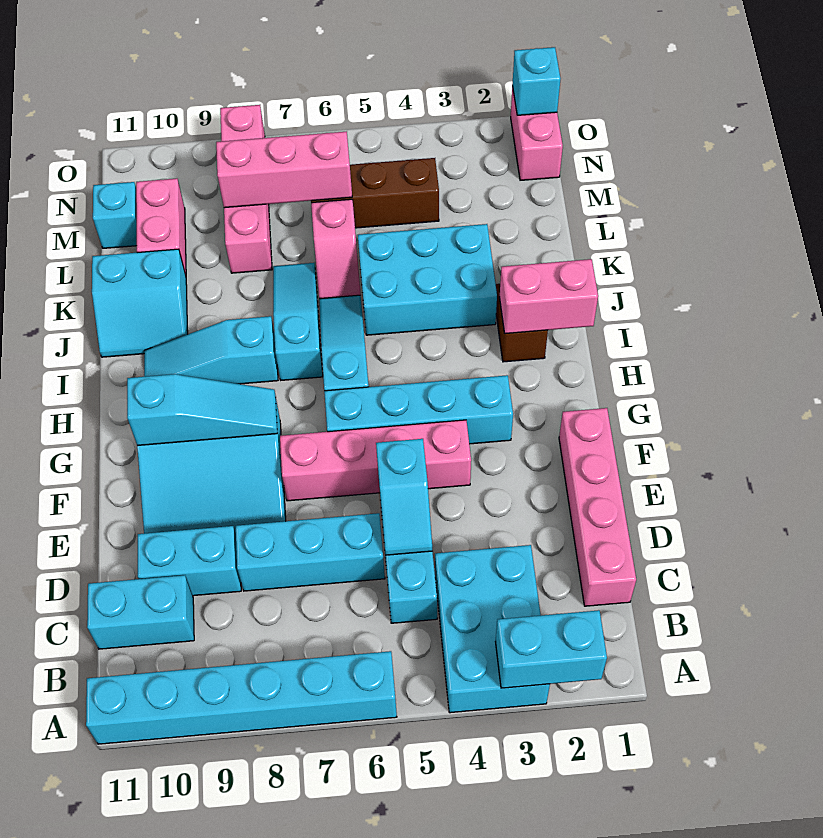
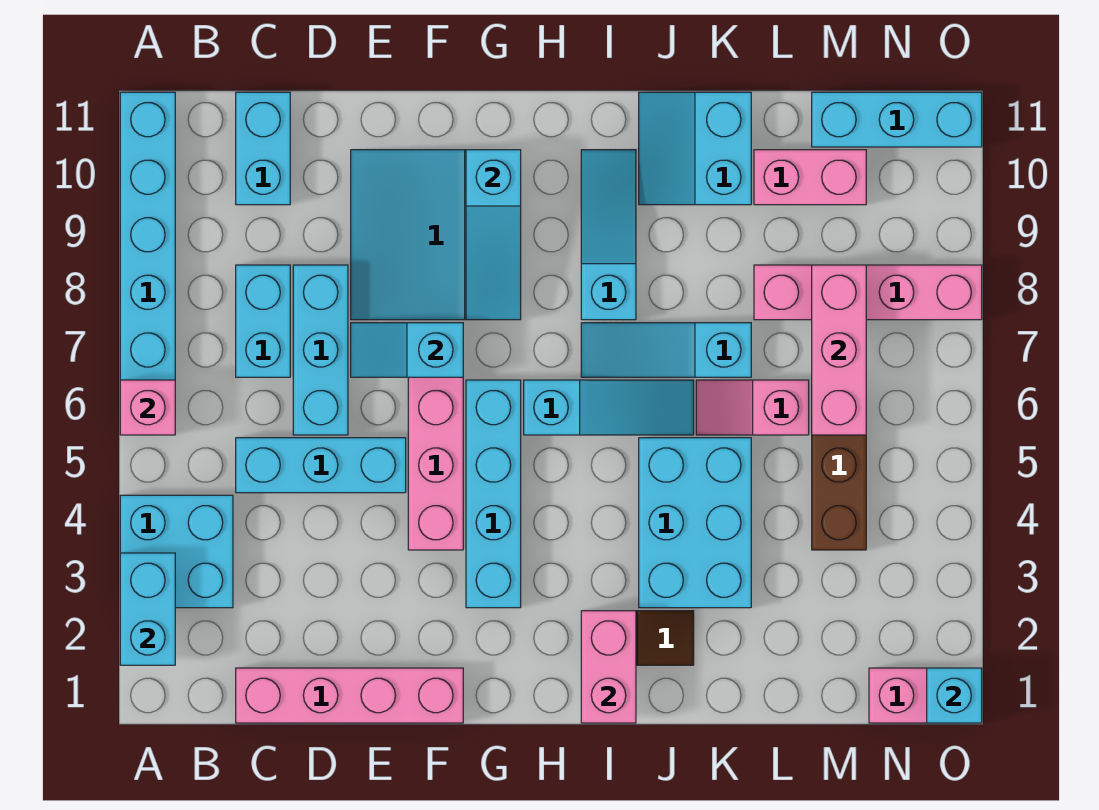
cyan brick A3:C4 level 1 -> cyan brick A3:B4 level 1
none -> pink brick A6 level 2
cyan slope D5:E5 level 2 top E -> cyan slope E7:F7 level 2 top F
cyan brick D9:D10 level 1 -> cyan brick C7:C8 level 1
cyan slope I7:K7 level 1 top I -> cyan slope I7:K7 level 1 top K
cyan brick M11 level 1 -> cyan brick M11:O11 level 1

